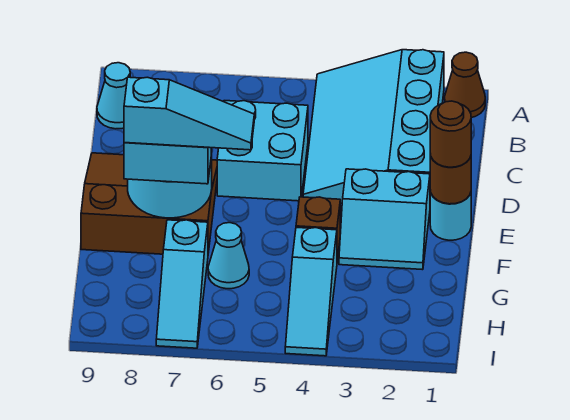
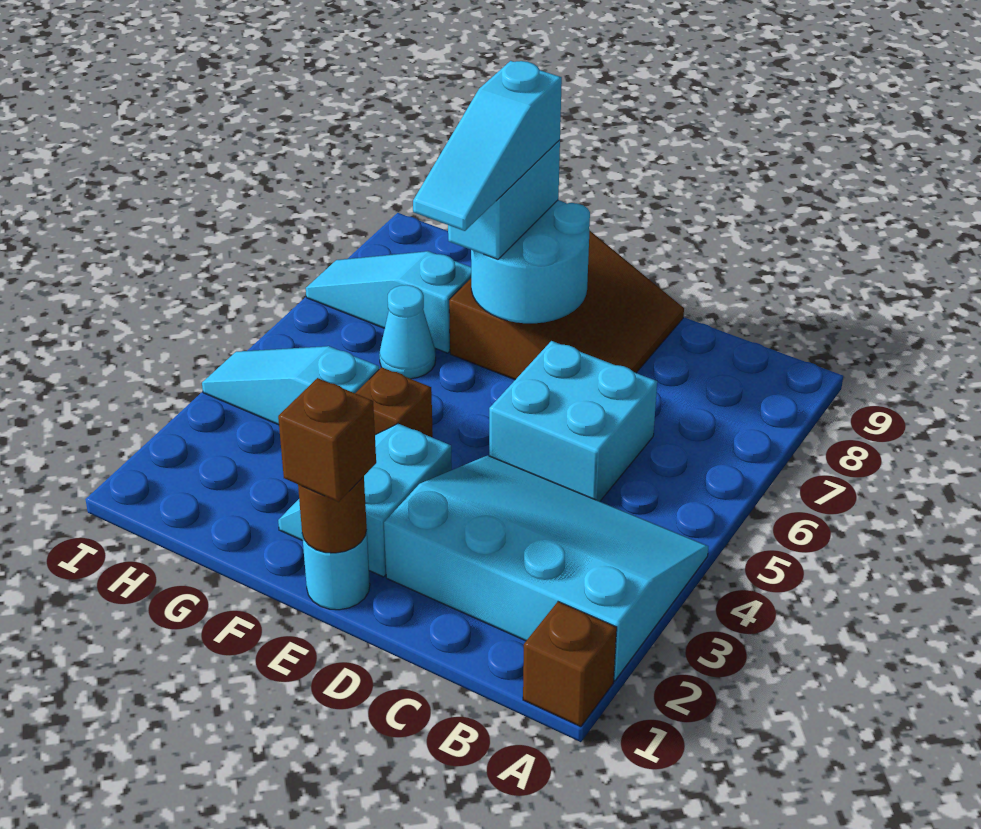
brown cone A1 level 1 -> brown brick A1 level 1
cyan cone B9 level 1 -> none
brown round brick E1 level 3 -> brown brick E1 level 3

